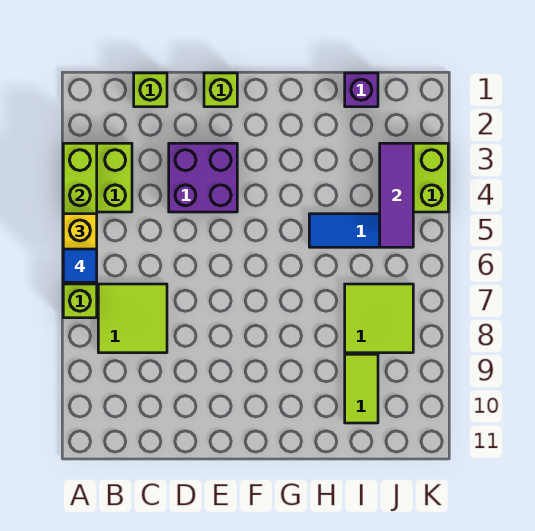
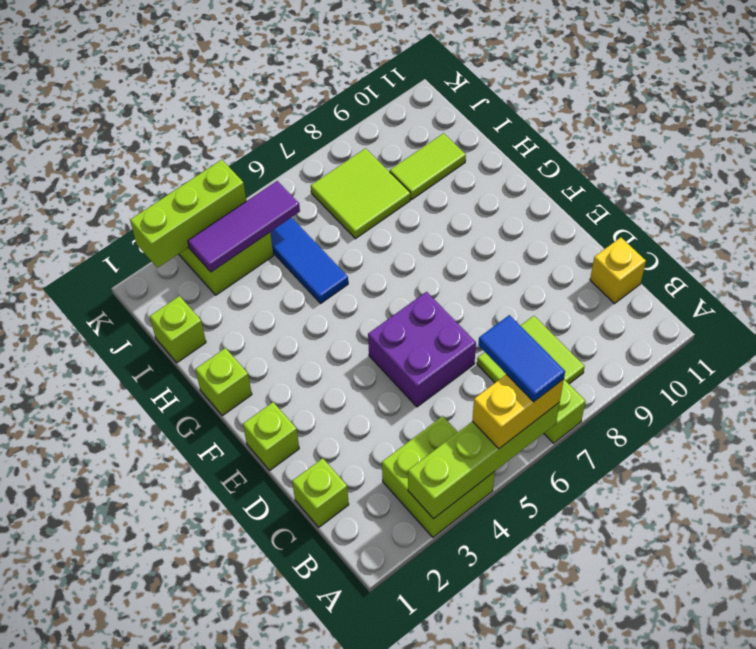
blue tile A6 level 4 -> blue tile A6:B6 level 4
none -> yellow brick C11 level 1
purple brick D3:E4 level 1 -> purple brick D5:E6 level 1
none -> lime brick G1 level 1
purple brick I1 level 1 -> lime brick I1 level 1
none -> lime brick K2:K4 level 2

